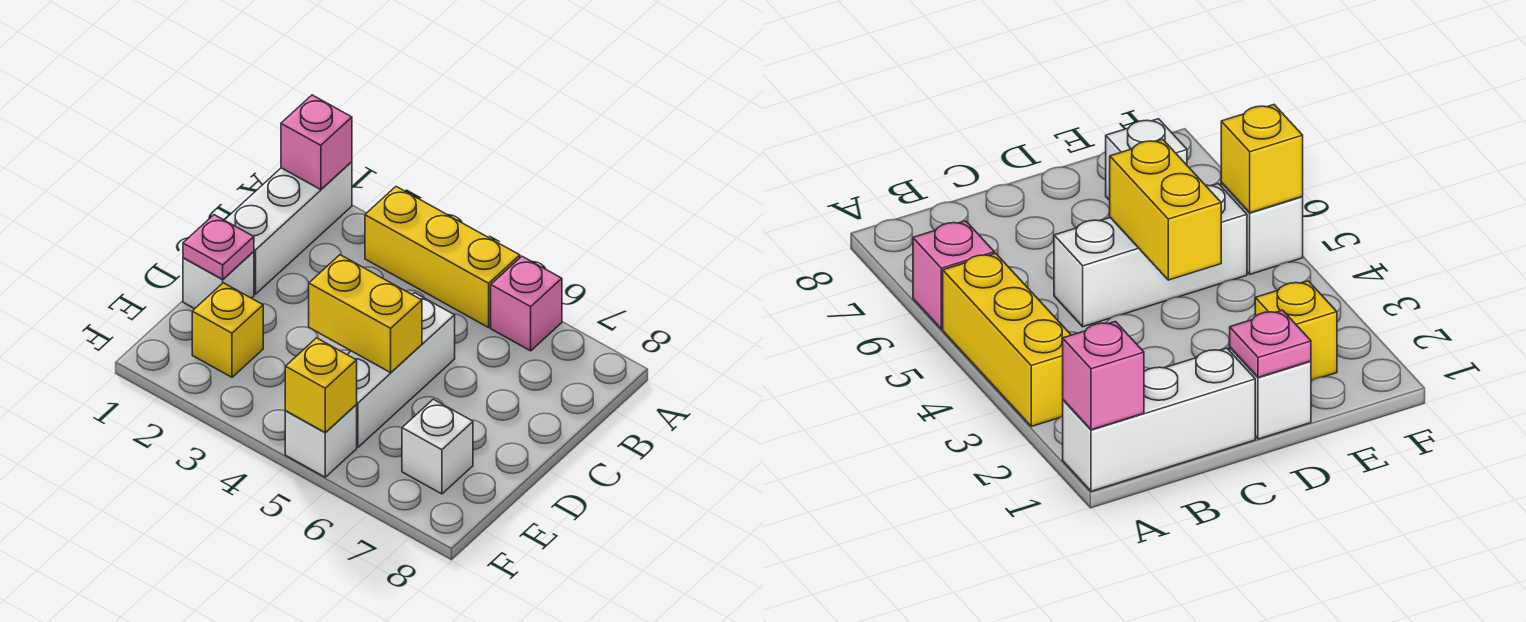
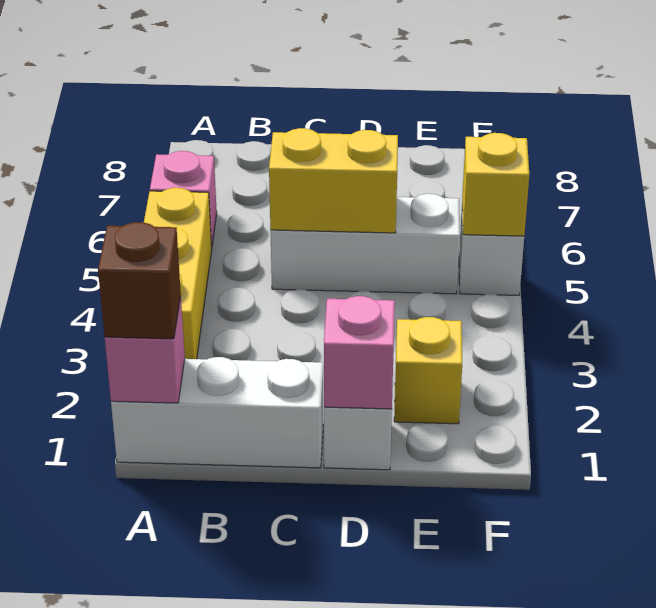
none -> brown brick A1 level 3
pink plate D1 level 2 -> pink brick D1 level 2
yellow brick D4:D5 level 2 -> yellow brick C5:D5 level 2
white brick E7 level 1 -> none

